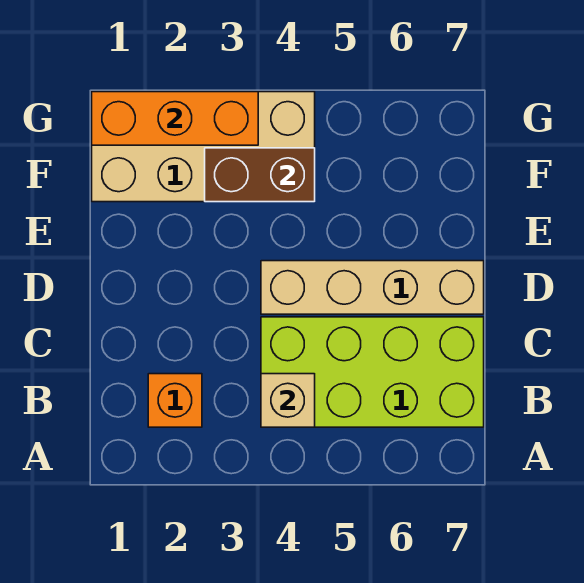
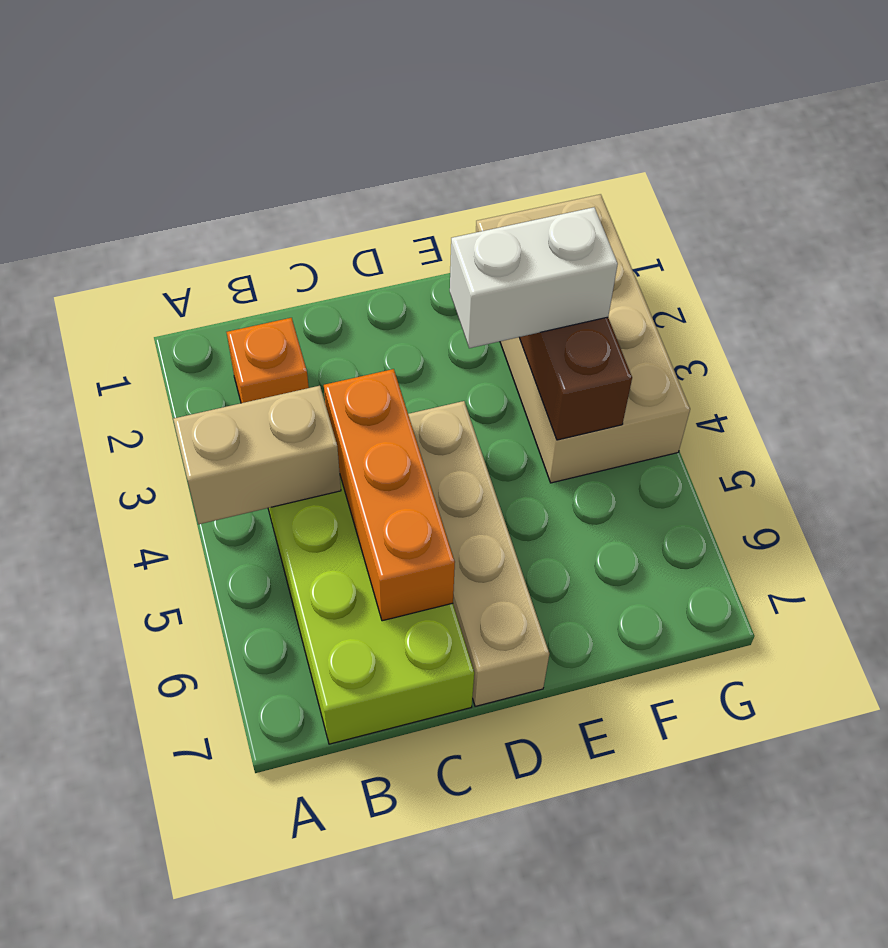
tan brick B4 level 2 -> tan brick A4:B4 level 2
none -> white brick E3:F3 level 3
orange brick G1:G3 level 2 -> orange brick C4:C6 level 2

